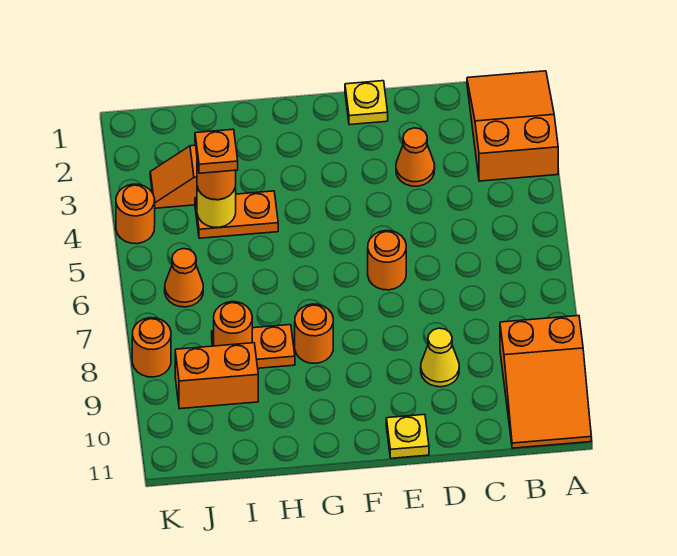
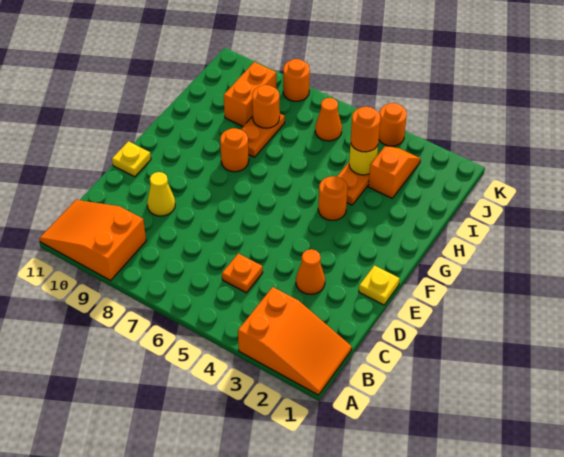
orange round brick E6 level 1 -> orange round brick G4 level 1
orange plate I4 level 4 -> orange plate C5 level 1

